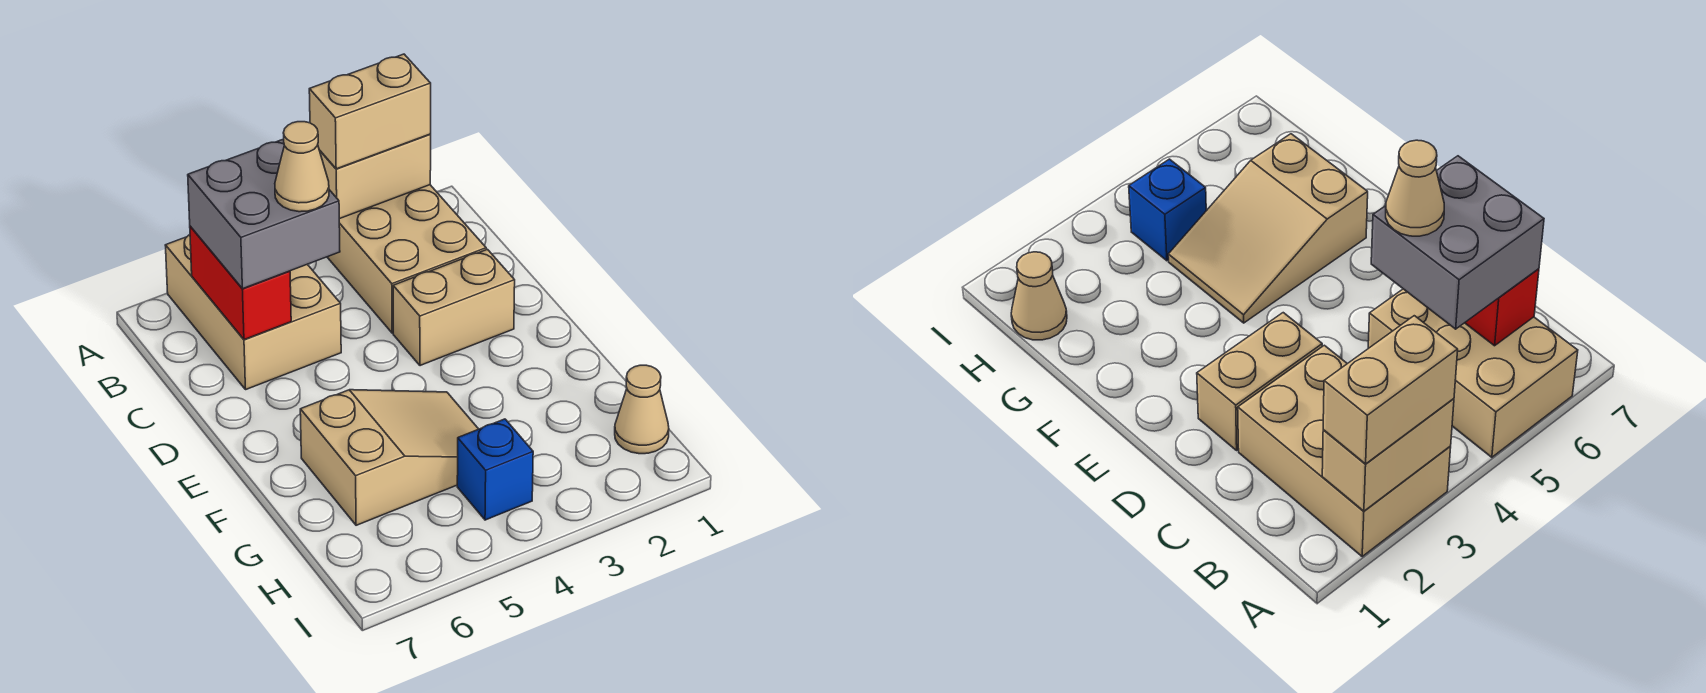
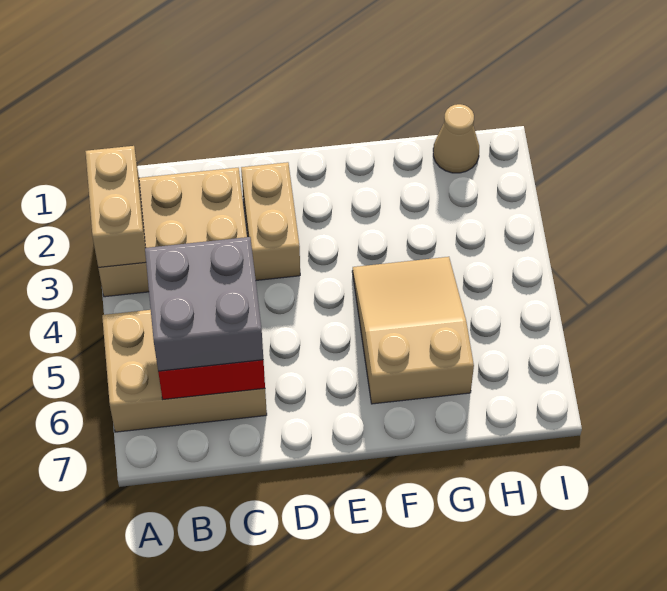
tan brick A2:A3 level 3 -> none
tan cone C5 level 4 -> none
blue brick H4 level 1 -> none

